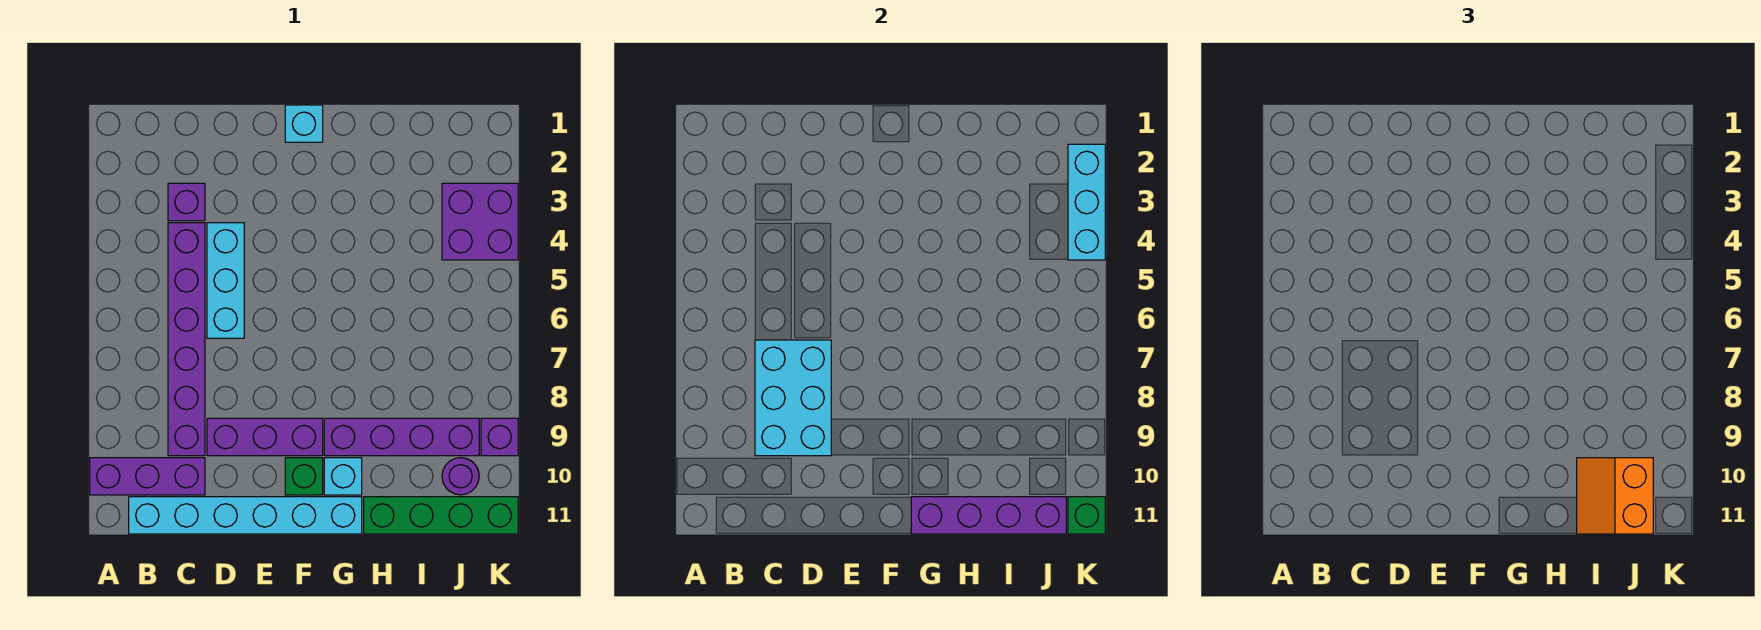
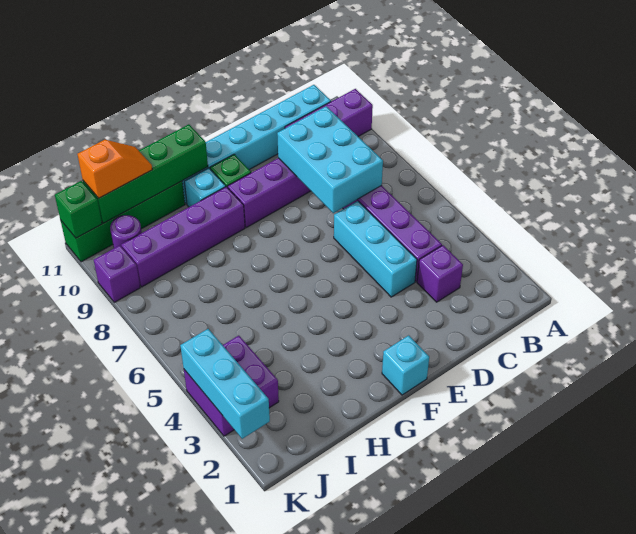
purple brick G11:J11 level 2 -> green brick G11:J11 level 2
orange slope I10:J11 level 3 top J -> orange slope I11:J11 level 3 top J

